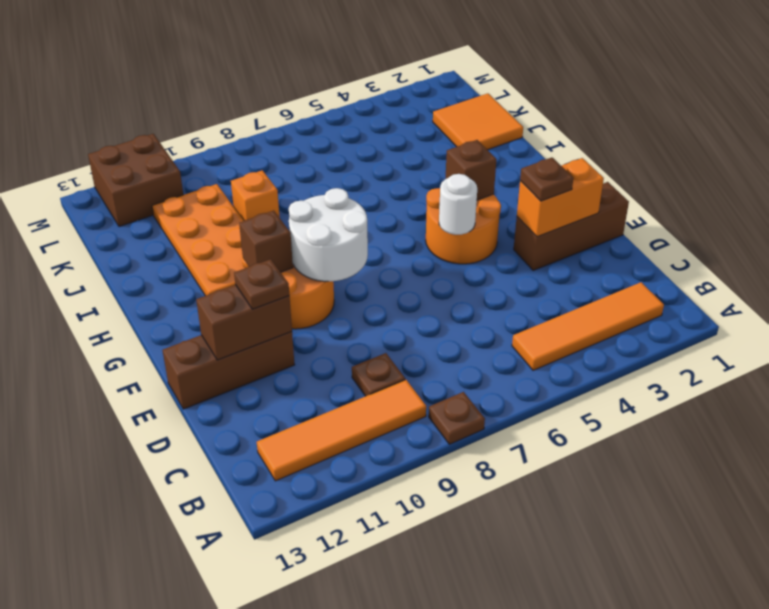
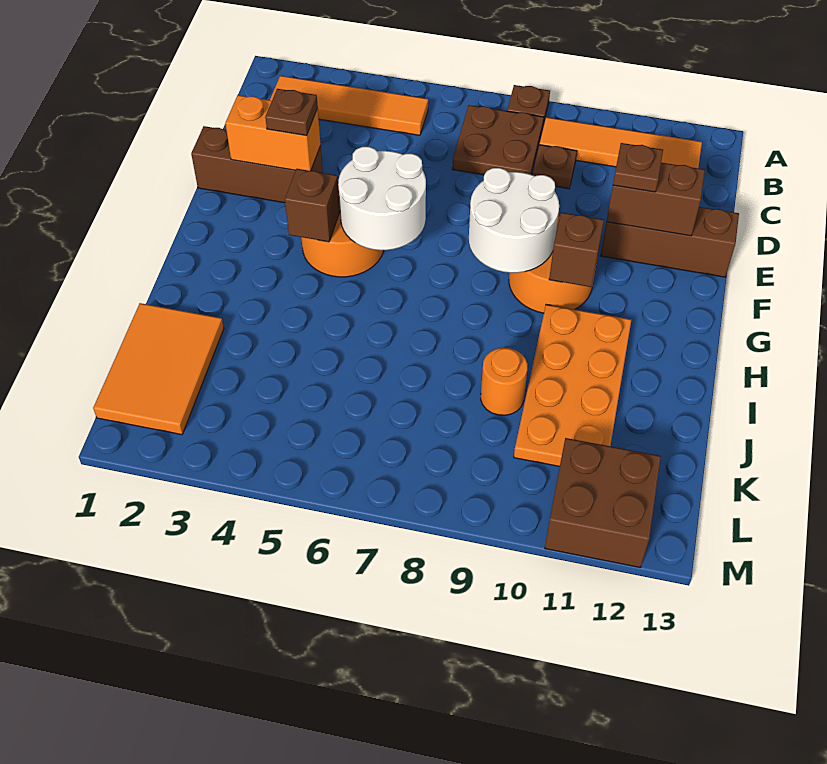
none -> brown plate B7:C8 level 1
white round brick F5 level 2 -> white round brick F5:G6 level 2
orange tile J1:K2 level 1 -> orange tile J1:L2 level 1
orange brick J9 level 1 -> orange round brick J9 level 1

